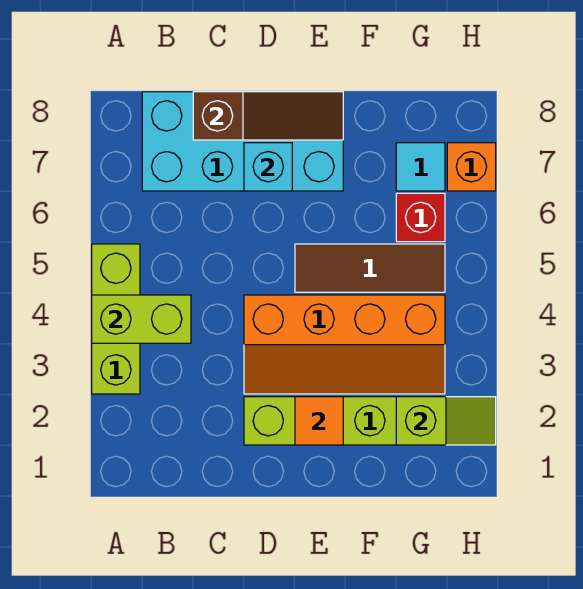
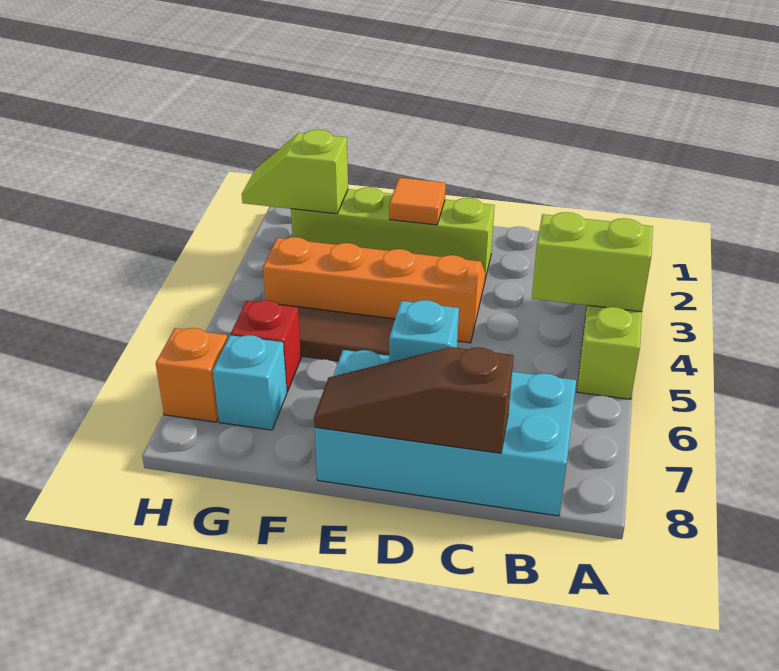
cyan tile G7 level 1 -> cyan brick G7 level 1

